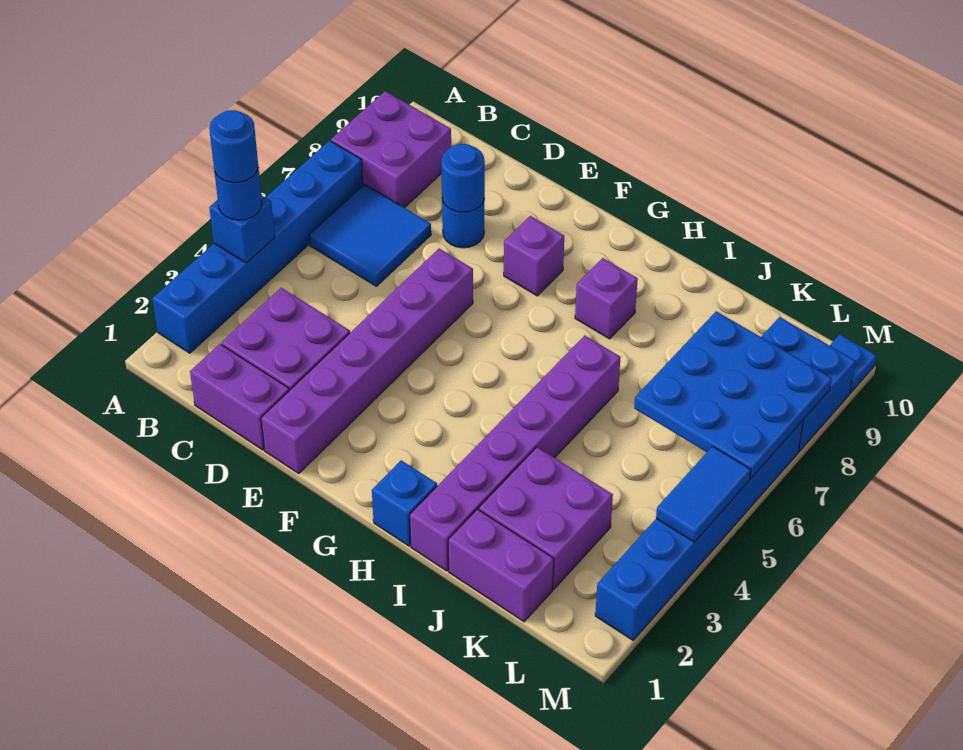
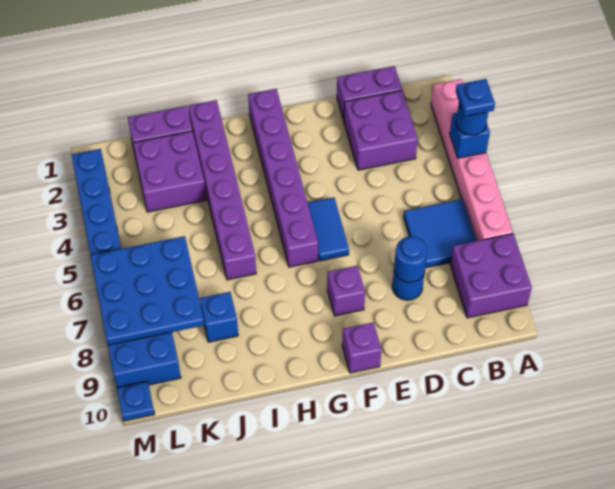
blue brick A2:A7 level 1 -> pink brick A2:A7 level 1
blue round brick A4 level 4 -> blue plate A4 level 4
purple brick E1:E6 level 1 -> purple brick G1:G6 level 1
blue brick H1 level 1 -> blue brick J8 level 1
purple brick H8 level 1 -> purple brick F10 level 1
blue tile M4:M5 level 2 -> blue tile F5:F6 level 1

